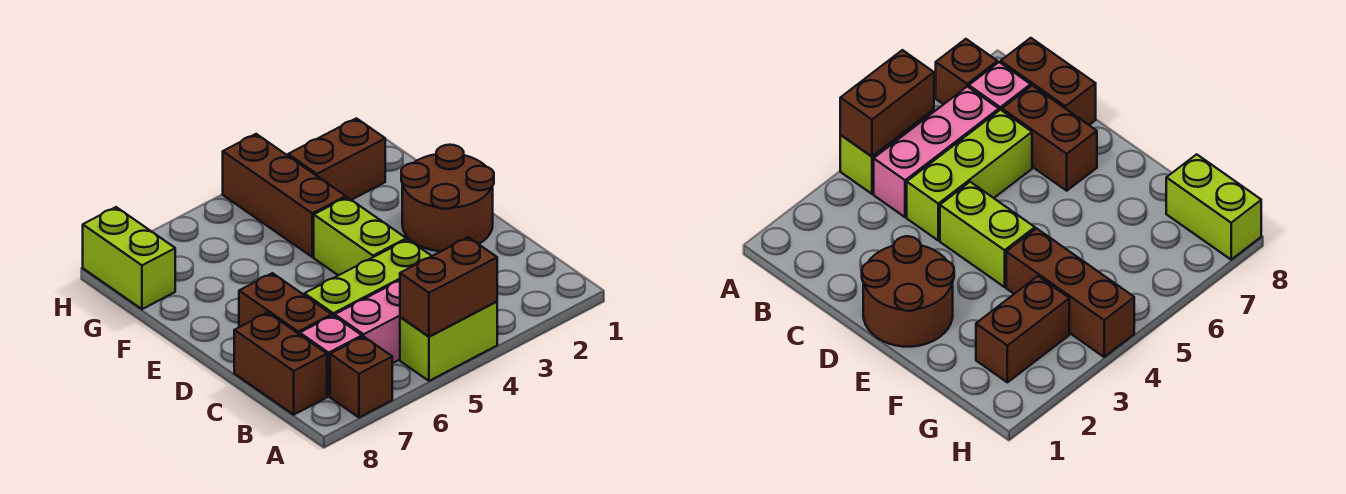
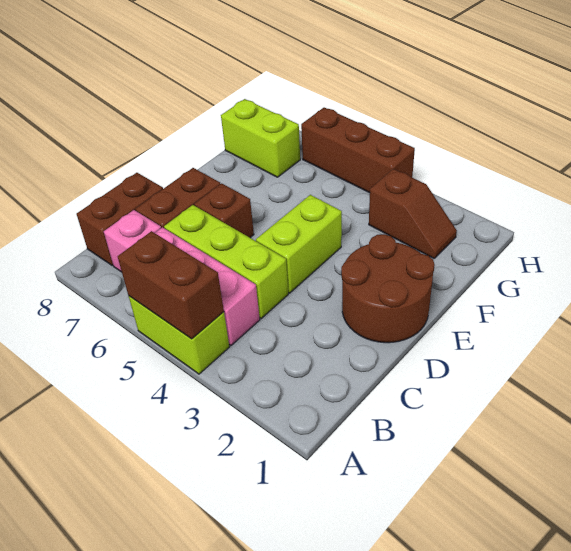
brown brick A7 level 1 -> brown brick D6 level 1
brown brick F4:H4 level 1 -> brown brick H4:H6 level 1
brown brick G2:G3 level 1 -> brown slope G2:G3 level 1 top 3
lime brick G8:H8 level 1 -> lime brick G7:G8 level 1

